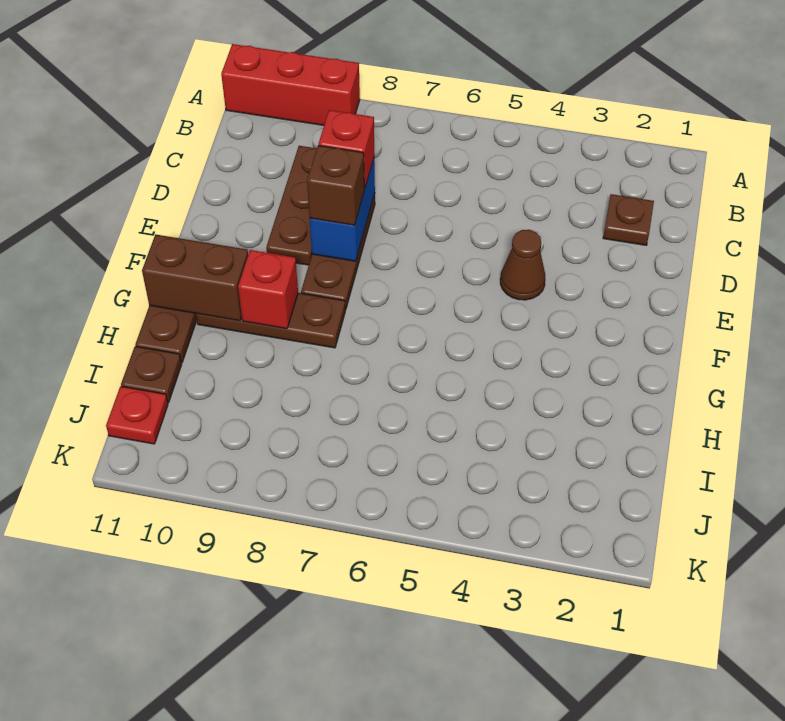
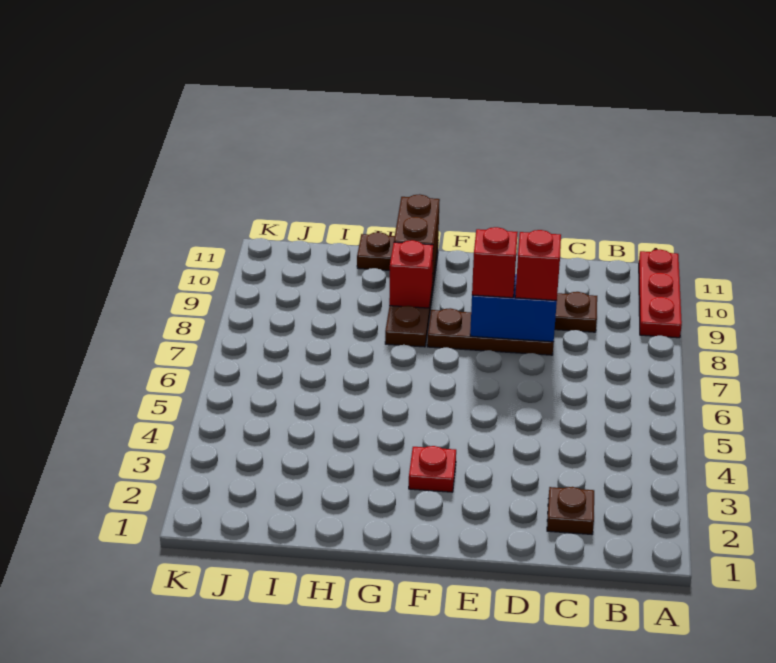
red brick A9:A11 level 1 -> red plate A9:A11 level 1
brown cone E4 level 1 -> none
brown brick E8 level 3 -> red brick E8 level 3
brown plate I11 level 1 -> none
red plate J11 level 1 -> red plate F3 level 1

